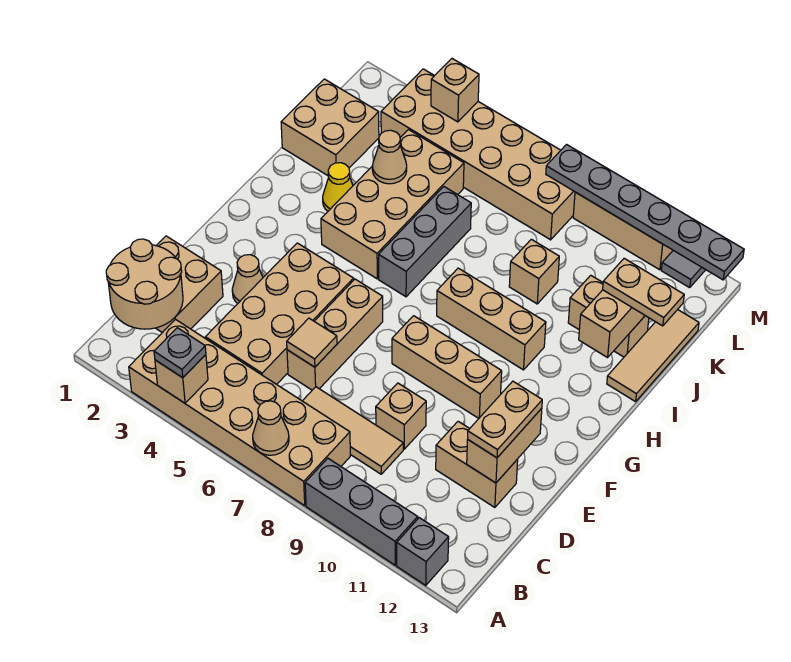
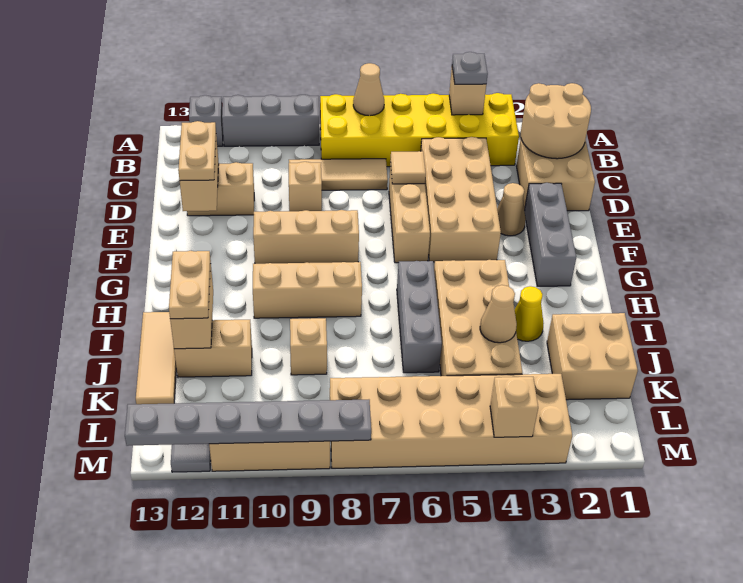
tan brick A3:B8 level 1 -> yellow brick A3:B8 level 1
none -> grey brick E2:G2 level 1
tan plate J12:J13 level 3 -> tan plate I12:J12 level 3

